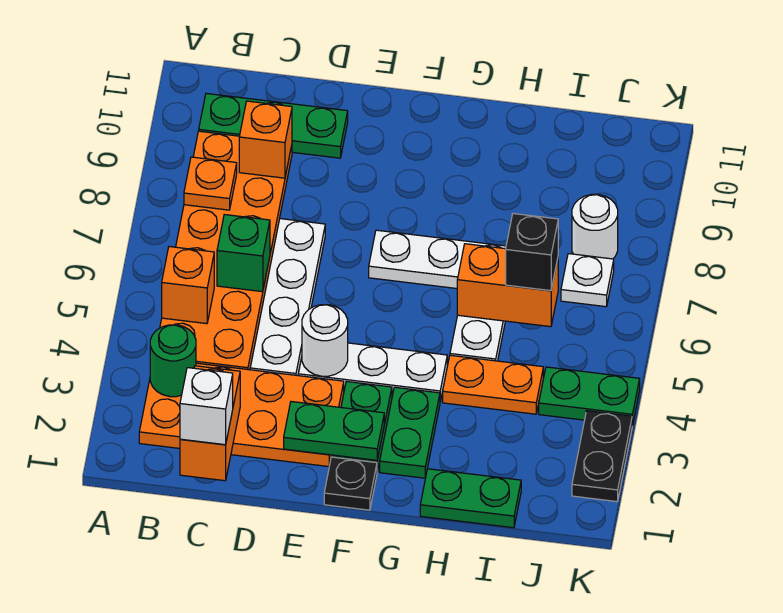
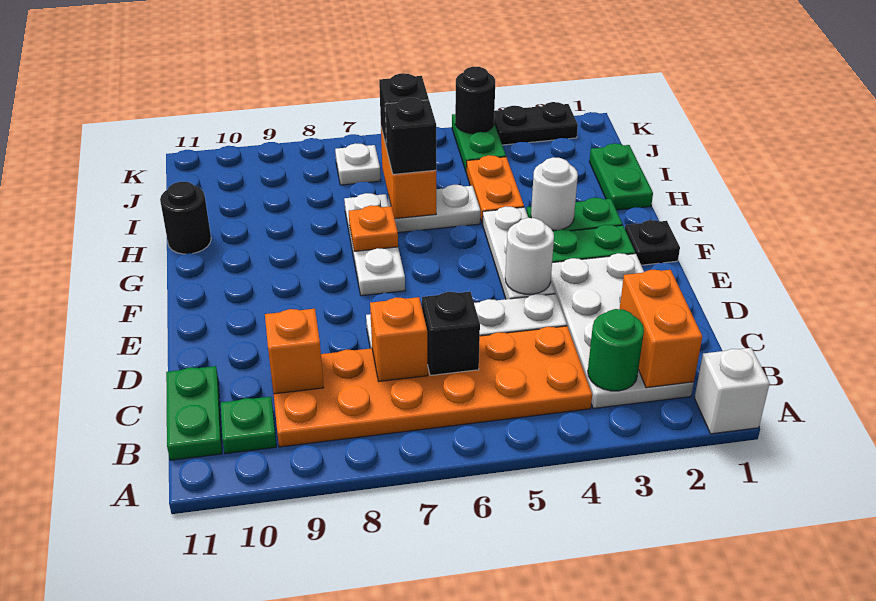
orange plate B2:E3 level 1 -> white plate B2:E3 level 1
orange brick B5 level 2 -> orange brick C7 level 2
orange plate B8 level 2 -> orange plate G7 level 2
green plate B10:D10 level 1 -> green plate B10 level 1
orange brick C1:C2 level 2 -> orange brick B2:C2 level 2
white brick C1 level 3 -> white brick A1 level 1
green brick C6 level 2 -> black brick C6 level 2
green plate E2:F2 level 2 -> green plate B11:C11 level 1
none -> black brick H6 level 3
none -> black round brick H11 level 1
white round brick J8 level 1 -> white round brick G3 level 2
none -> black round brick K4 level 2

